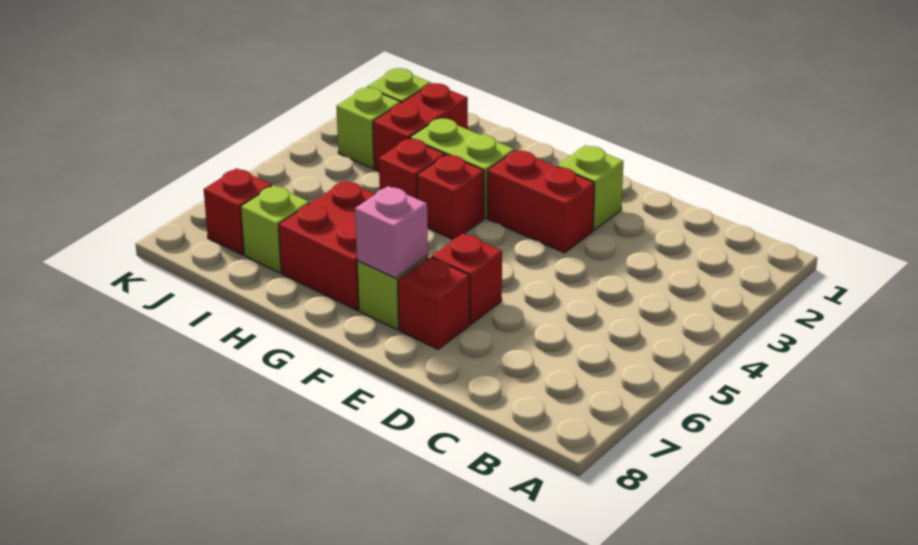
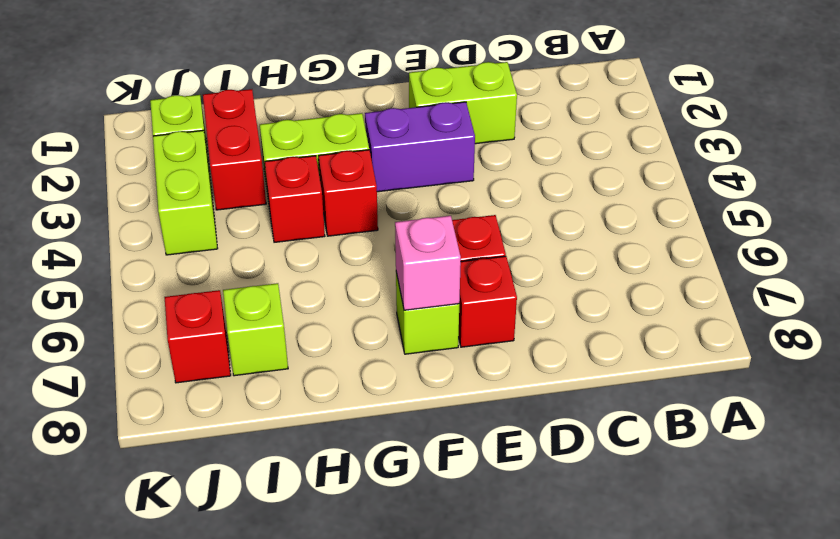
lime brick E2 level 1 -> lime brick D2:E2 level 1
red brick E3:F3 level 1 -> purple brick E3:F3 level 1
red brick G6:H7 level 1 -> none
lime brick J3 level 1 -> lime brick J3:J4 level 1

